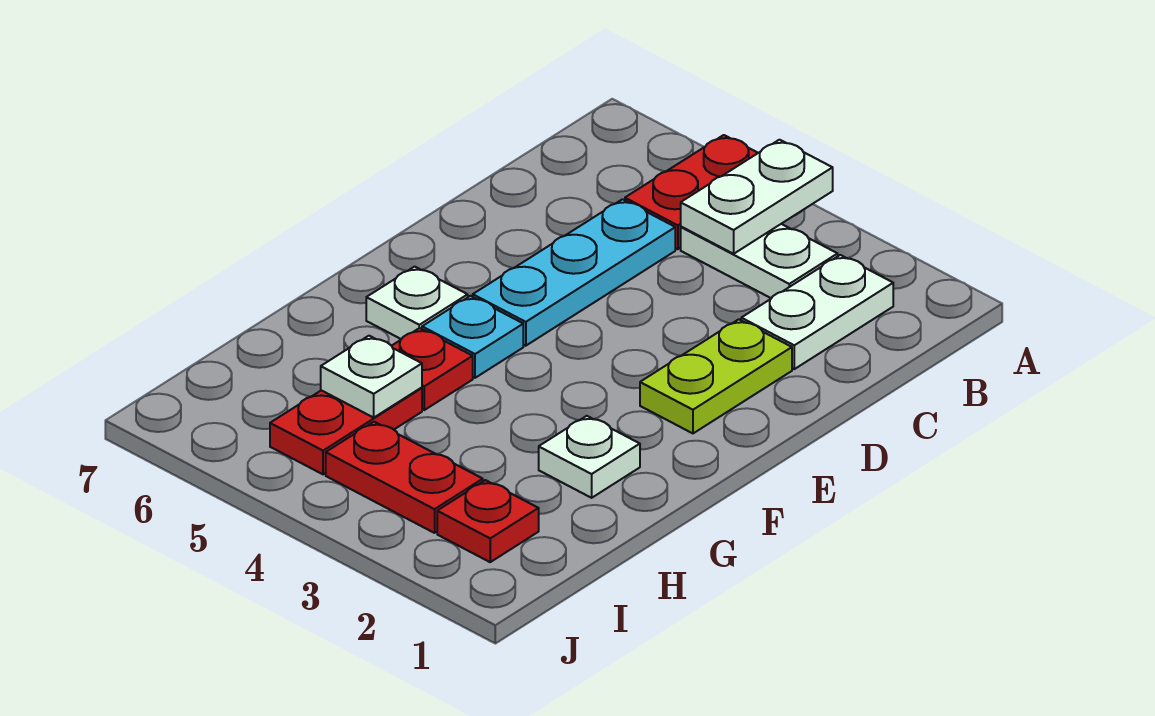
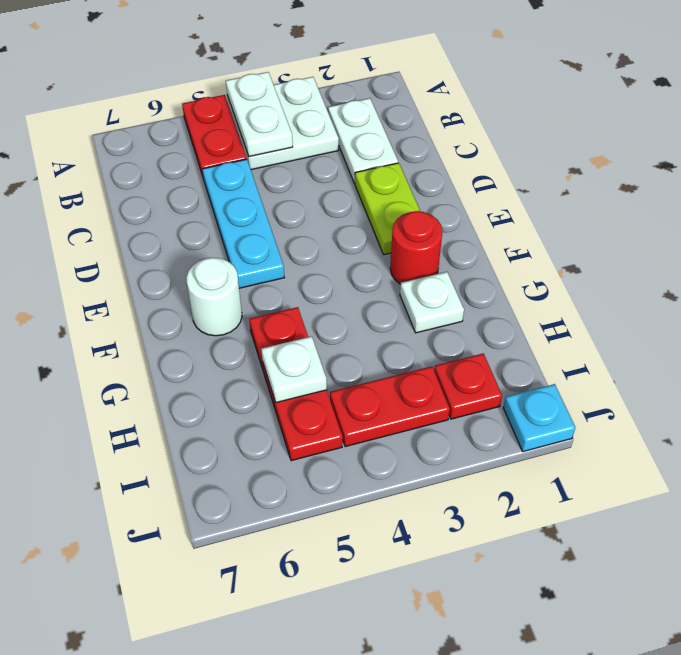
white plate B3:B4 level 1 -> white plate A3:B4 level 1
none -> red round brick F2 level 1
cyan plate F5 level 1 -> cyan plate J1 level 1
white plate F6 level 1 -> white round brick F6 level 1

